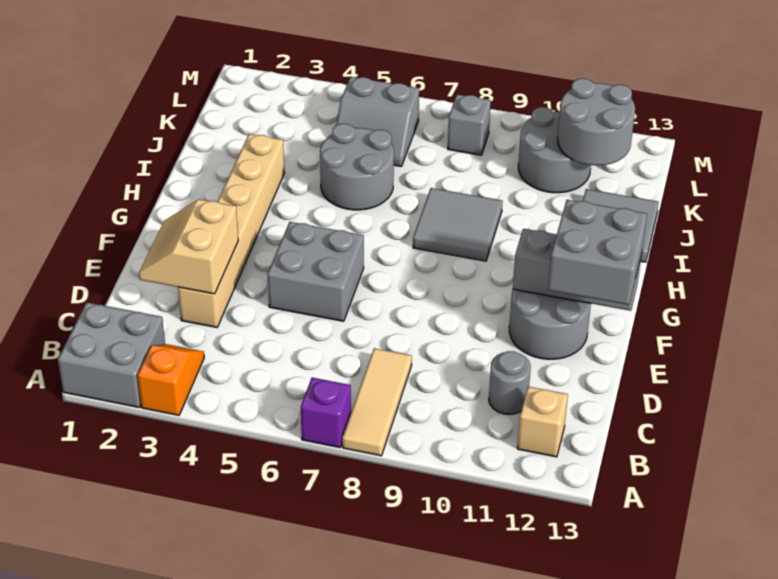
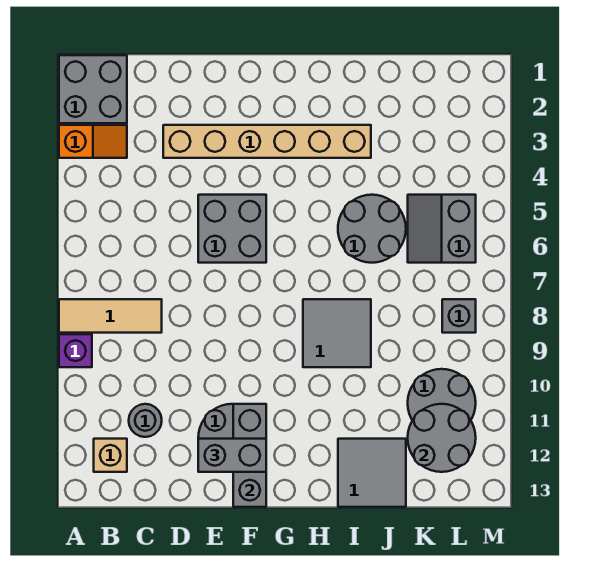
purple brick A7 level 1 -> purple brick A9 level 1
tan slope D2:E3 level 2 top 3 -> none
grey brick E12:F13 level 3 -> grey brick E12:F12 level 3

